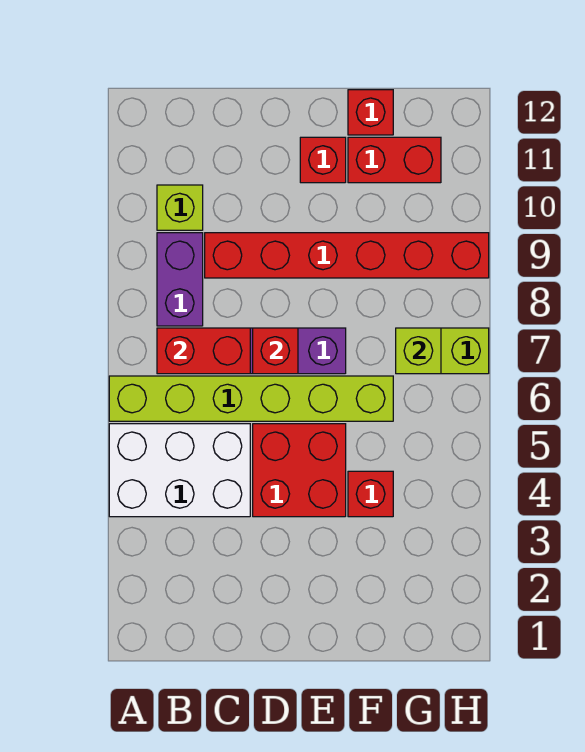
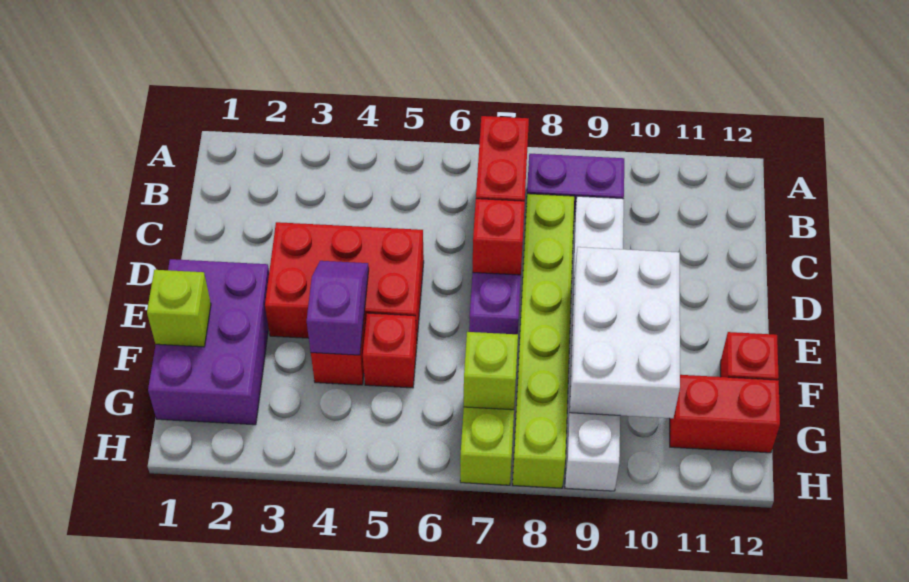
white brick A4:C5 level 1 -> white brick E9:G10 level 2
lime brick A6:F6 level 1 -> lime brick C8:H8 level 1
lime brick B10 level 1 -> lime brick F1 level 2
red brick C9:H9 level 1 -> white brick C9:H9 level 1
red brick D4:E5 level 1 -> red brick D3:E5 level 1
none -> purple brick E1:G2 level 1
none -> purple slope E4:F4 level 2 top F
red brick E11 level 1 -> red brick F5 level 1
red brick F11:G11 level 1 -> red brick G11:G12 level 1

